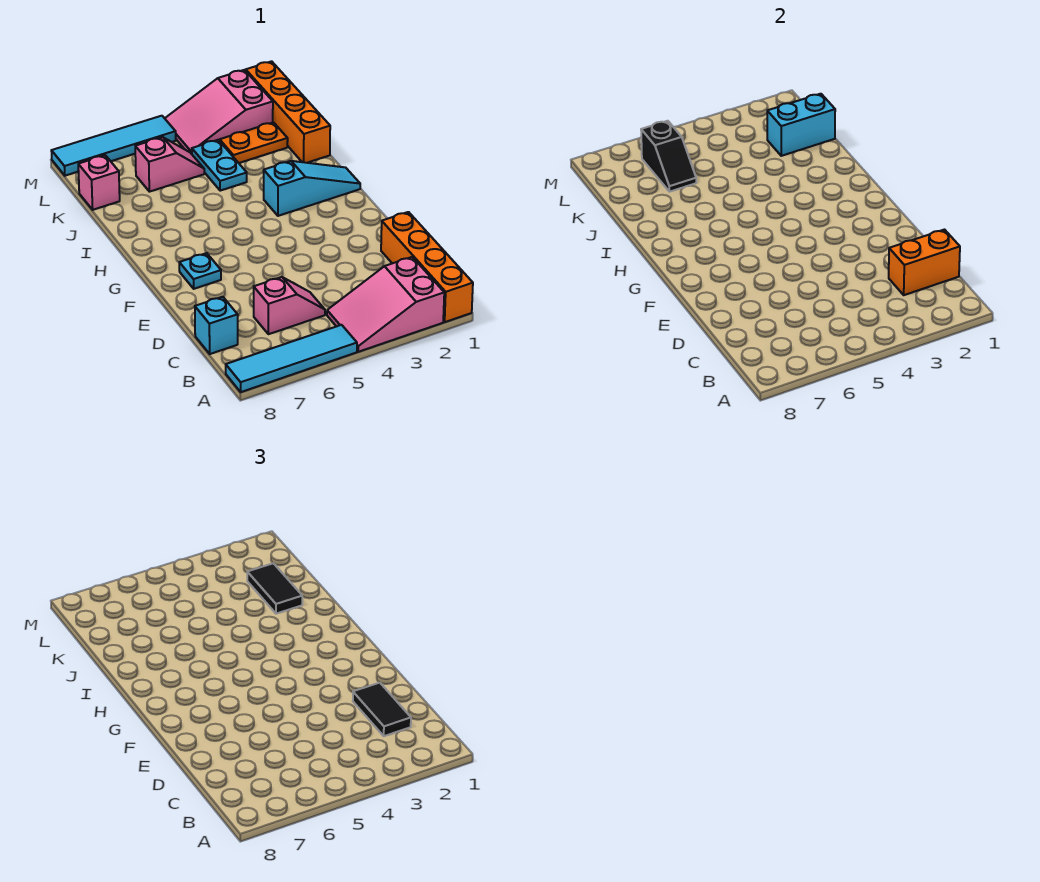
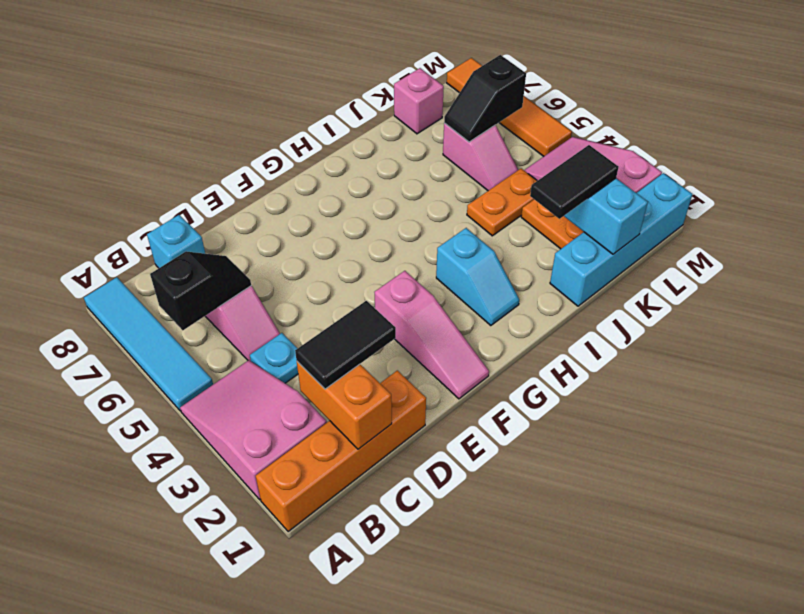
none -> black slope B6:C6 level 2 top B
none -> pink slope F1:F3 level 1 top 3
cyan plate F7 level 1 -> cyan plate C4 level 1
cyan slope H1:H3 level 1 top 3 -> cyan slope H2:H3 level 1 top 3
orange brick J1:M1 level 1 -> cyan brick J1:M1 level 1
cyan plate J4:K4 level 1 -> orange plate J4:K4 level 1
cyan tile M5:M8 level 1 -> orange tile M5:M8 level 1

